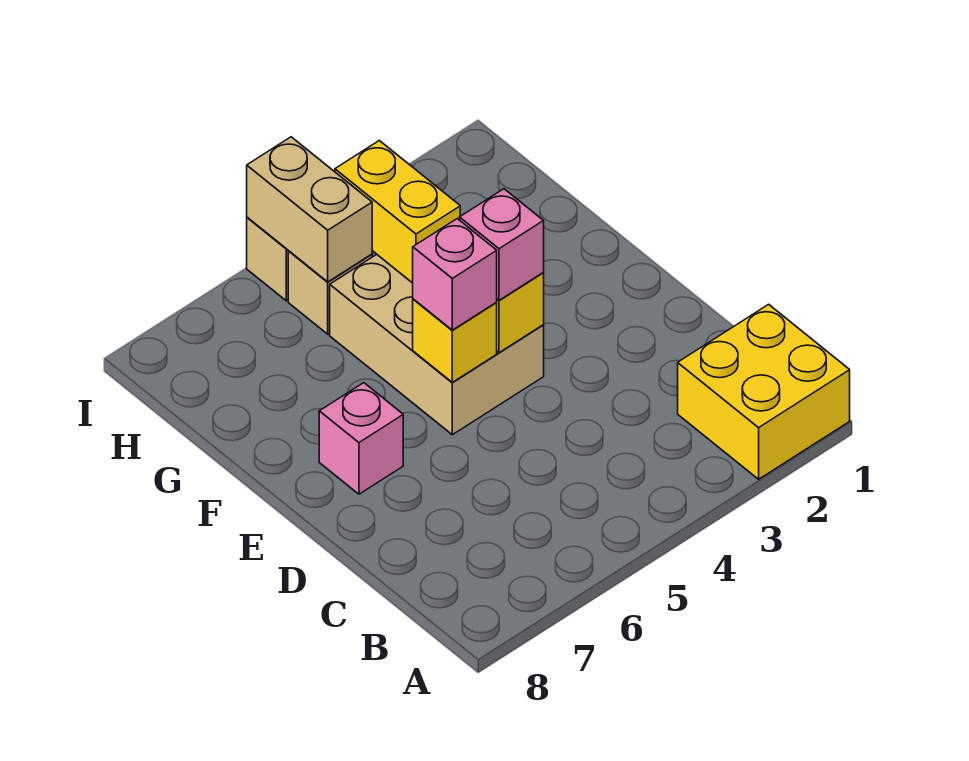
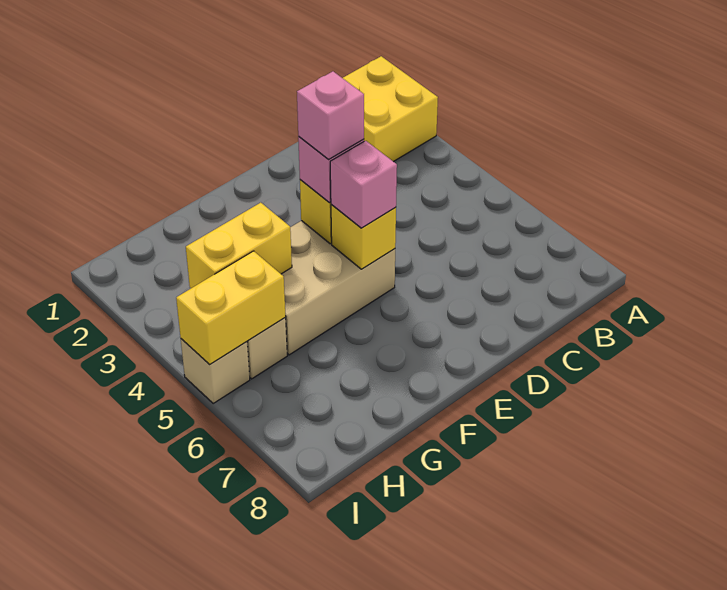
pink brick E7 level 1 -> pink brick E4 level 4
tan brick H5:I5 level 2 -> yellow brick H5:I5 level 2

